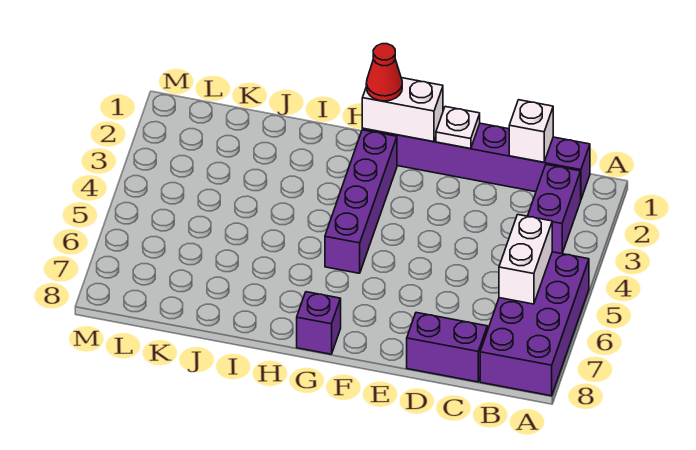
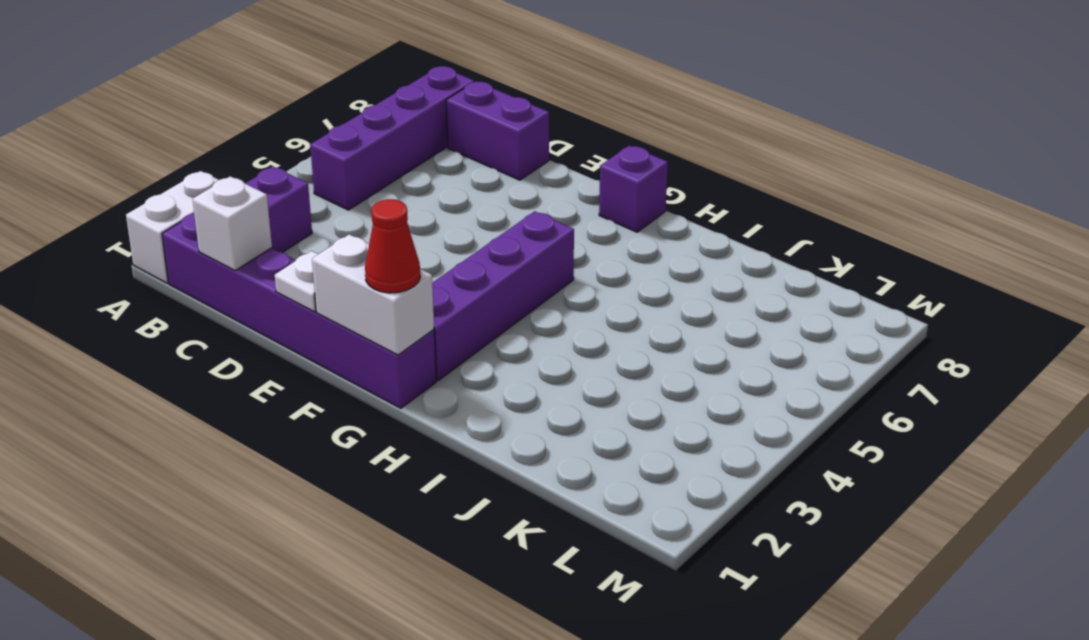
purple brick A5:B8 level 1 -> purple brick B5:B8 level 1
white brick B5:B6 level 2 -> white brick A1:A2 level 1

